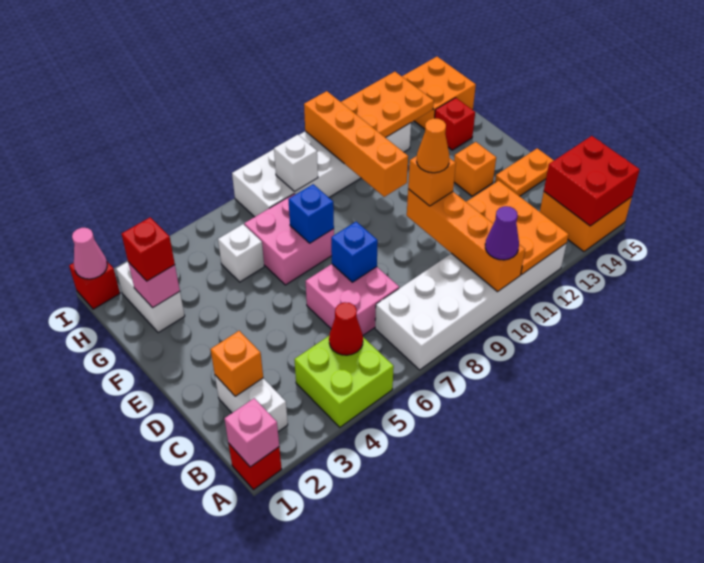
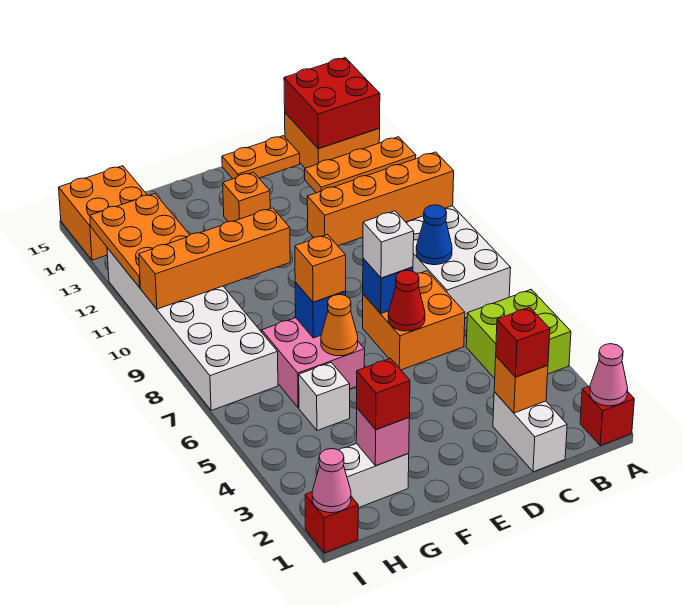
pink brick A1 level 2 -> pink cone A1 level 2
purple cone A10 level 3 -> none
orange plate A11:C12 level 2 -> orange plate A12:C12 level 2
white brick B2:C2 level 1 -> white brick C1:C2 level 1
red cone B5 level 2 -> red cone D6 level 2
none -> blue cone B8 level 2
pink brick C6:D7 level 1 -> orange brick C6:D7 level 1
orange brick D10 level 3 -> orange brick F7 level 3
orange cone D10 level 4 -> orange cone F6 level 2
orange plate D14:D15 level 1 -> orange plate C15:D15 level 1
red brick G14 level 1 -> red brick C2 level 3
white brick H8 level 2 -> white brick D7 level 3

